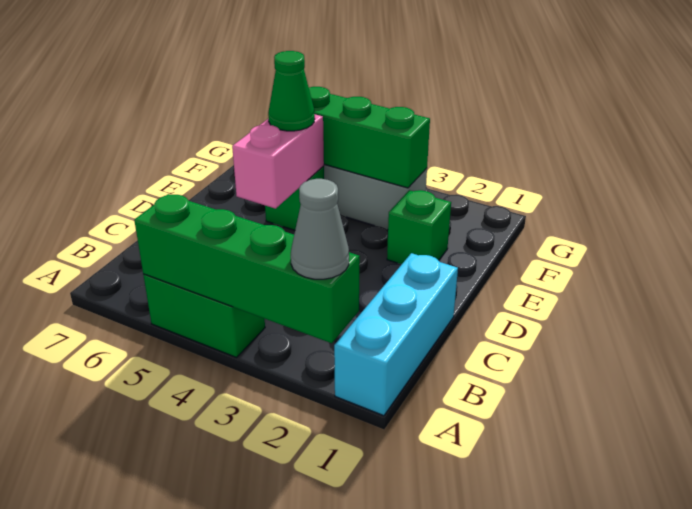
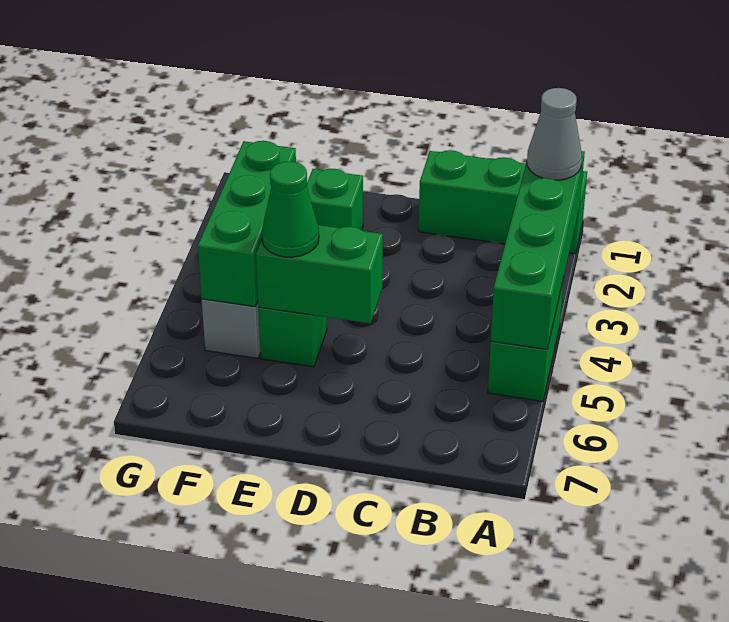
cyan brick A1:C1 level 1 -> green brick A1:C1 level 1
pink brick D5:E5 level 2 -> green brick D5:E5 level 2

